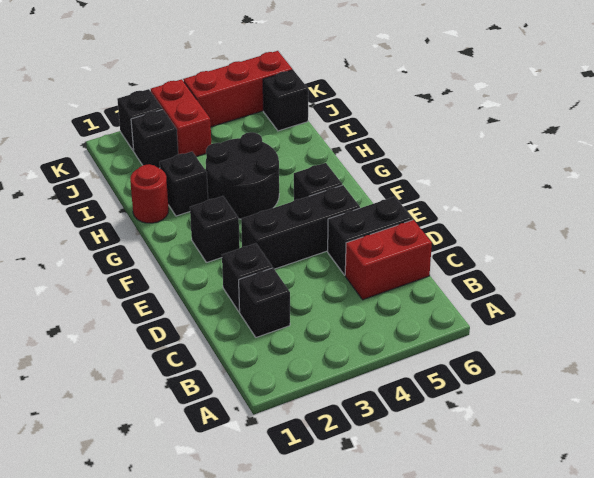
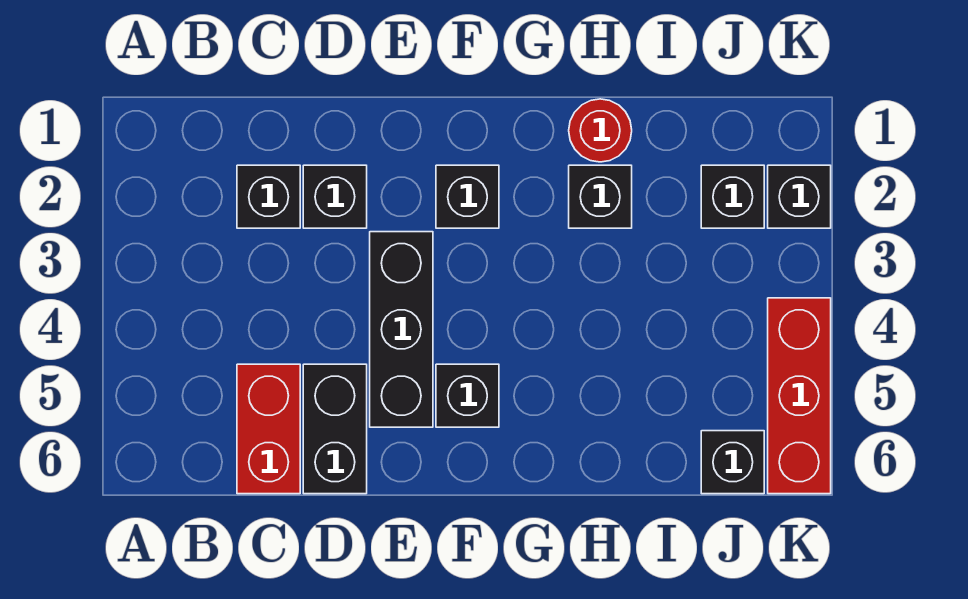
black round brick G3:H4 level 1 -> none
red brick J3:K3 level 1 -> none

